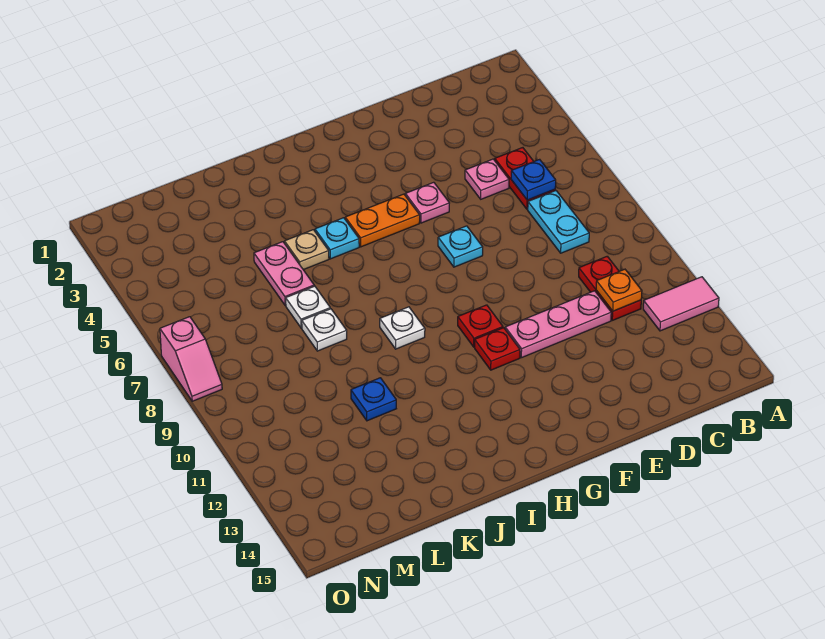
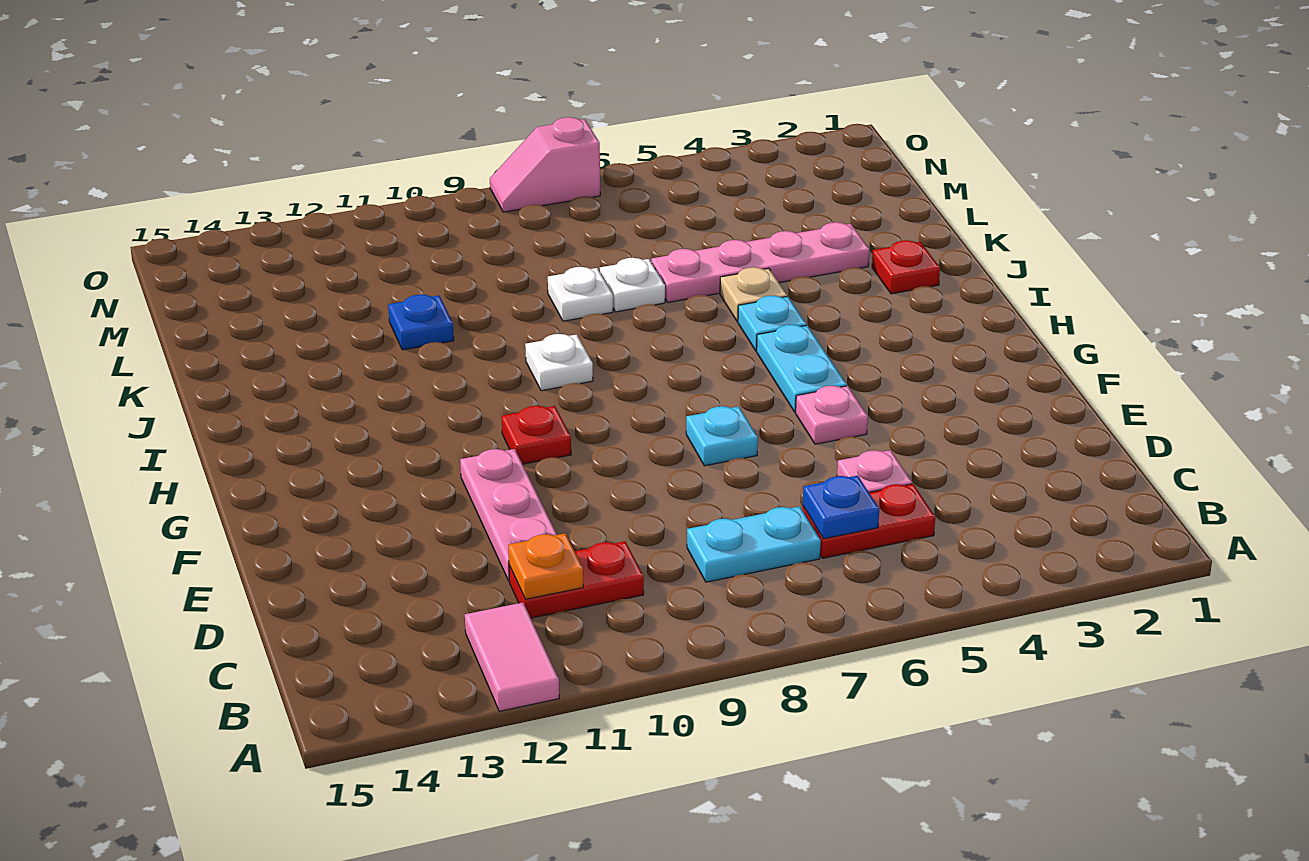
orange plate G5:H5 level 1 -> cyan plate G5:H5 level 1
red plate G11 level 1 -> red plate J2 level 1
pink plate K5:K6 level 1 -> pink plate K3:K6 level 1

